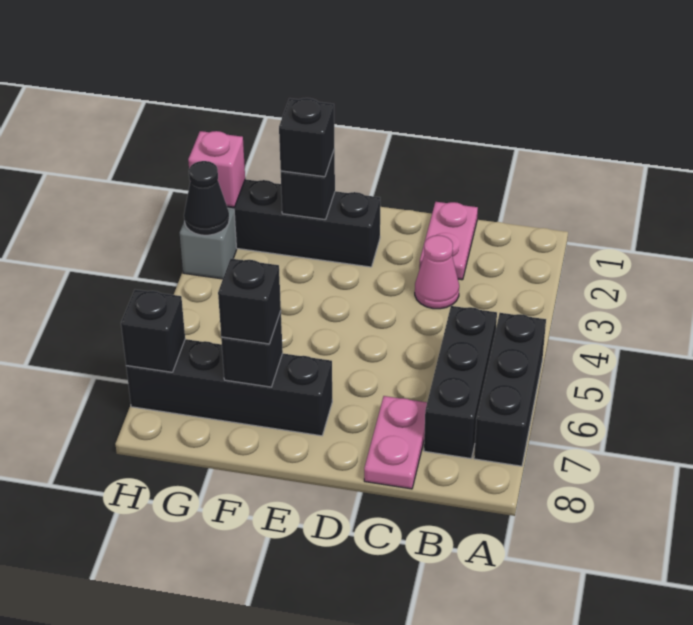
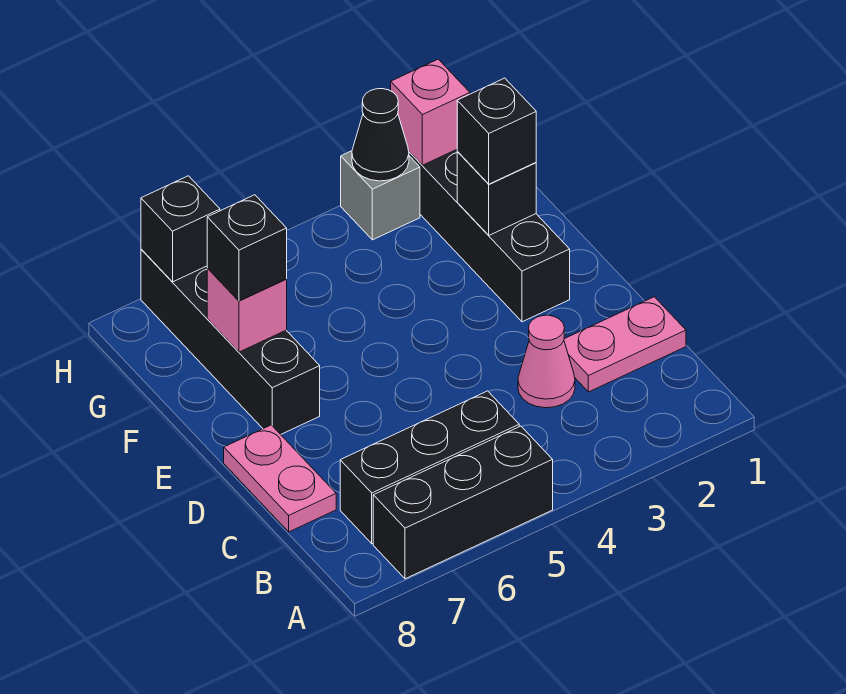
pink plate C7:C8 level 1 -> pink plate C8:D8 level 1
black brick F7 level 2 -> pink brick F7 level 2

